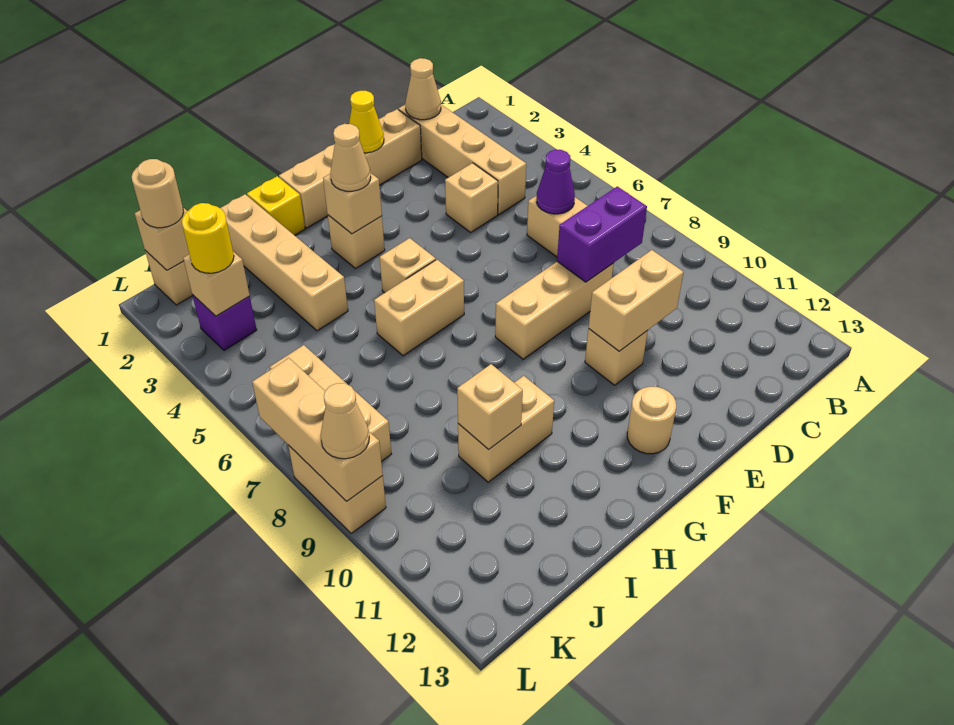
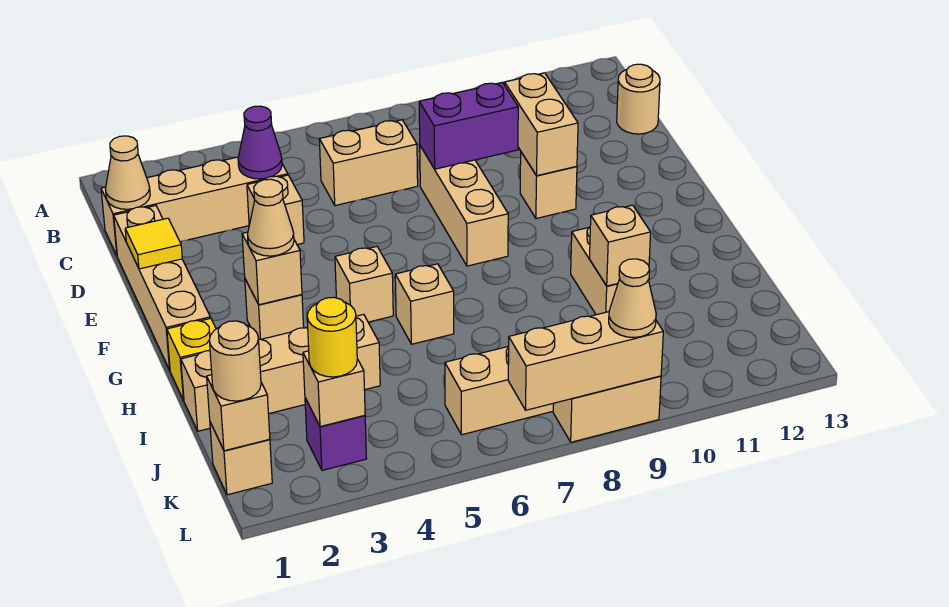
purple cone C6 level 2 -> purple cone C4 level 2
purple brick C8:D8 level 2 -> purple brick D8:D9 level 2
yellow cone E1 level 2 -> yellow tile E1 level 2
tan round brick F12 level 1 -> tan round brick C13 level 1
tan brick G6:H6 level 1 -> tan brick H6 level 1

